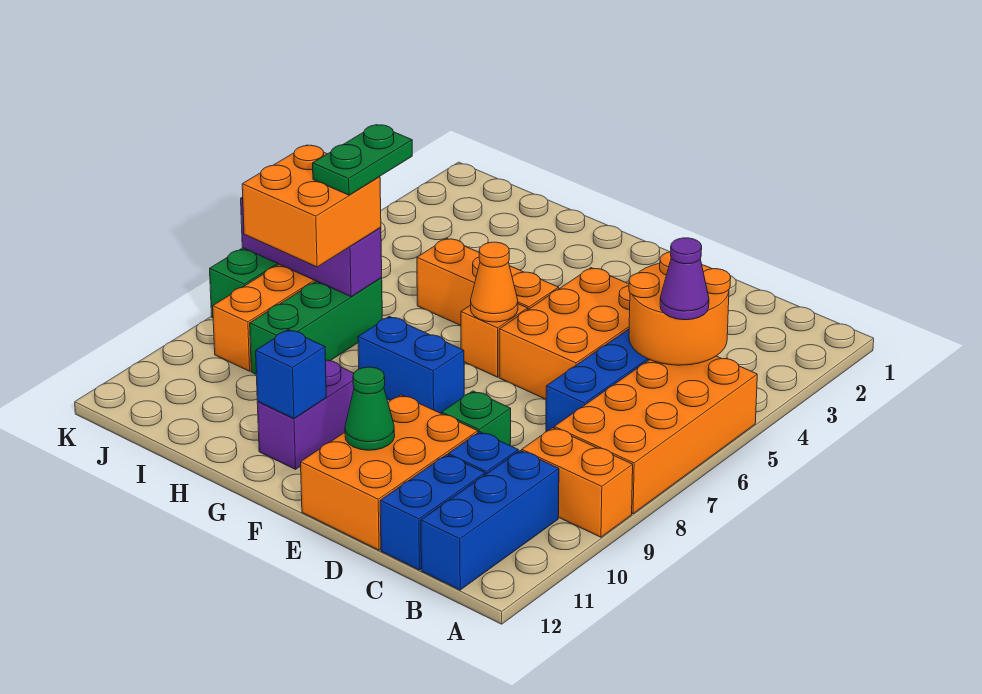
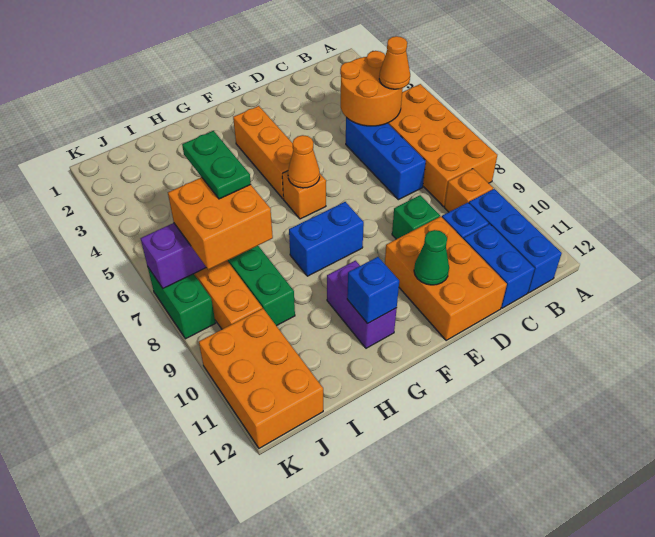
orange brick A9:B9 level 1 -> orange brick B9 level 1
purple cone B5 level 3 -> orange cone B5 level 3
orange brick D4:E6 level 1 -> orange brick J10:K12 level 1
orange brick F5:H5 level 1 -> orange brick F3:F5 level 1

